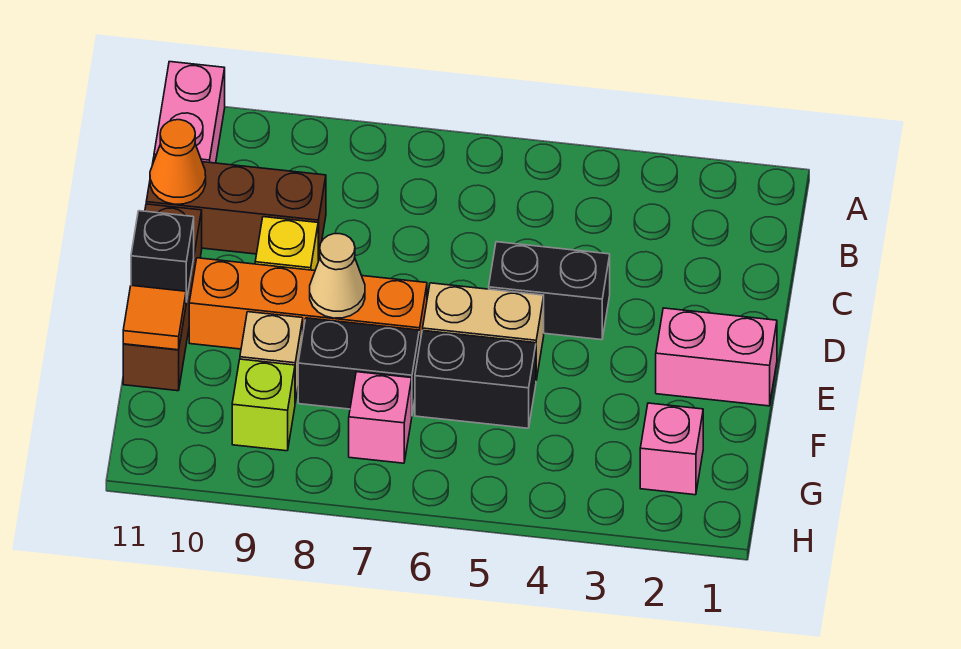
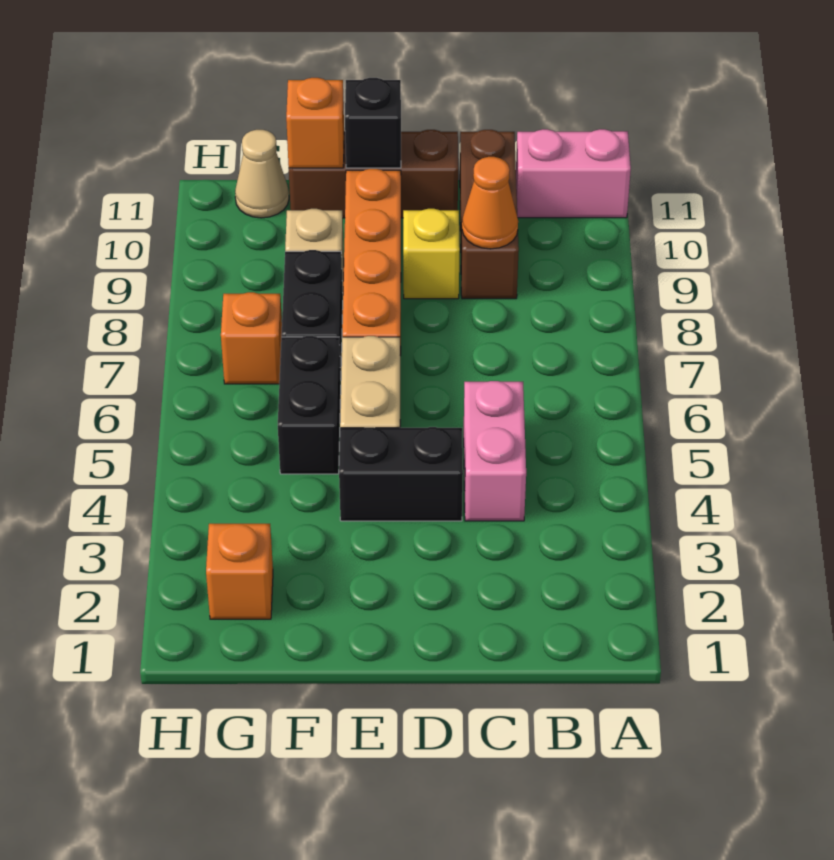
orange cone C11 level 2 -> orange cone C9 level 2
black brick D4:D5 level 1 -> black brick D4:E4 level 1
pink brick E1:E2 level 1 -> pink brick C4:C5 level 1
tan cone E8 level 2 -> tan cone G11 level 1
orange tile F11 level 2 -> orange brick F11 level 2
pink brick G2 level 1 -> orange brick G2 level 1
pink brick G7 level 1 -> orange brick G7 level 1
lime brick G9 level 1 -> none

